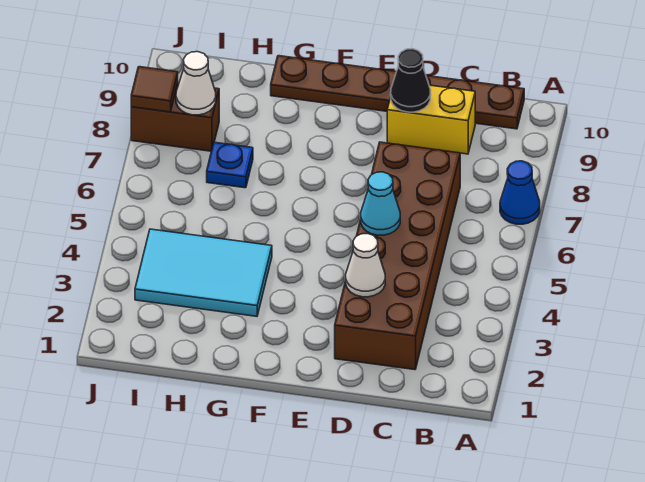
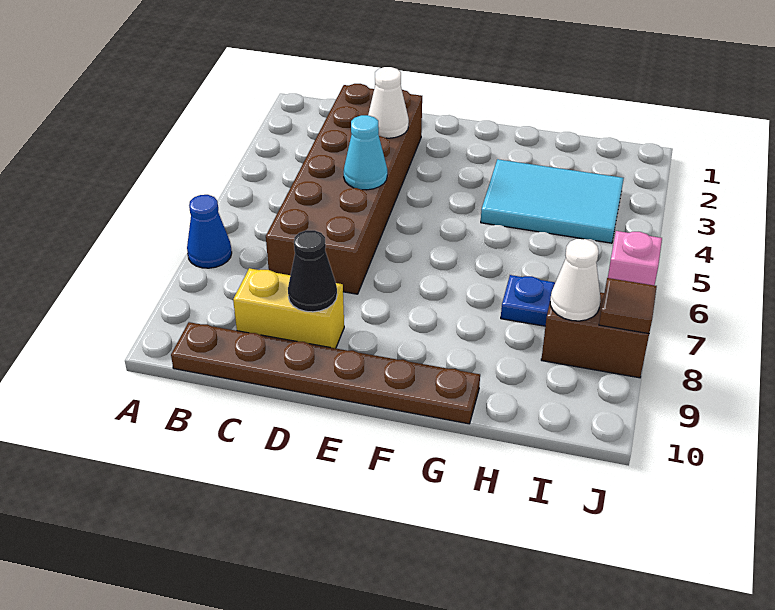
none -> pink brick J6 level 1

